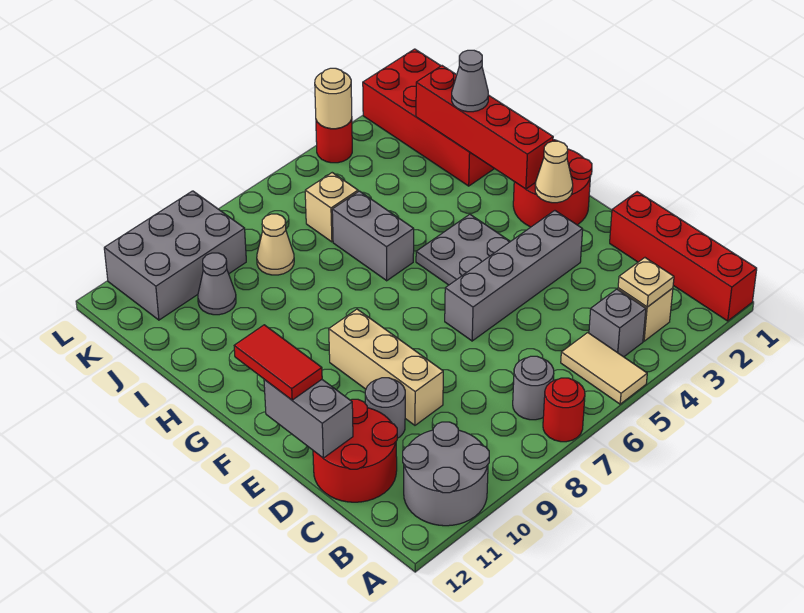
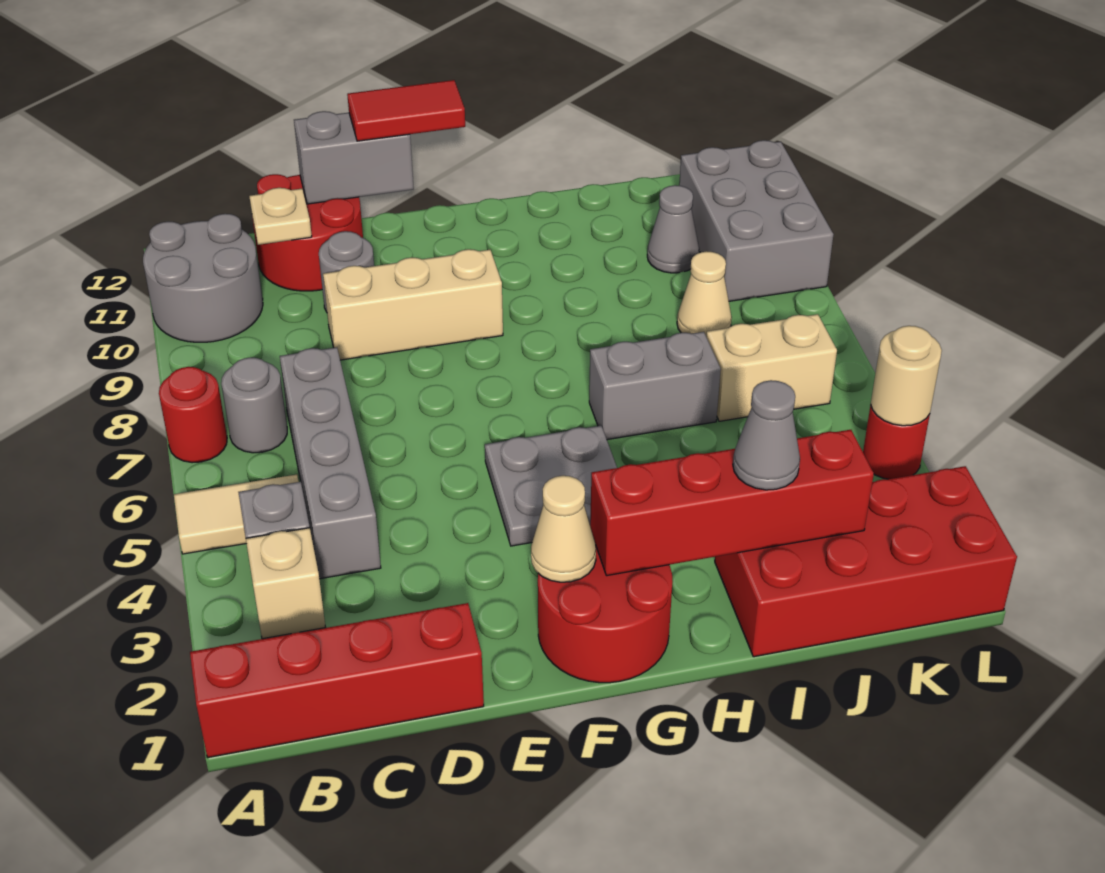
tan plate B3 level 2 -> tan plate C11 level 2
grey brick E3:E6 level 1 -> grey brick C4:C7 level 1
tan brick J6 level 1 -> tan brick J6:K6 level 1

